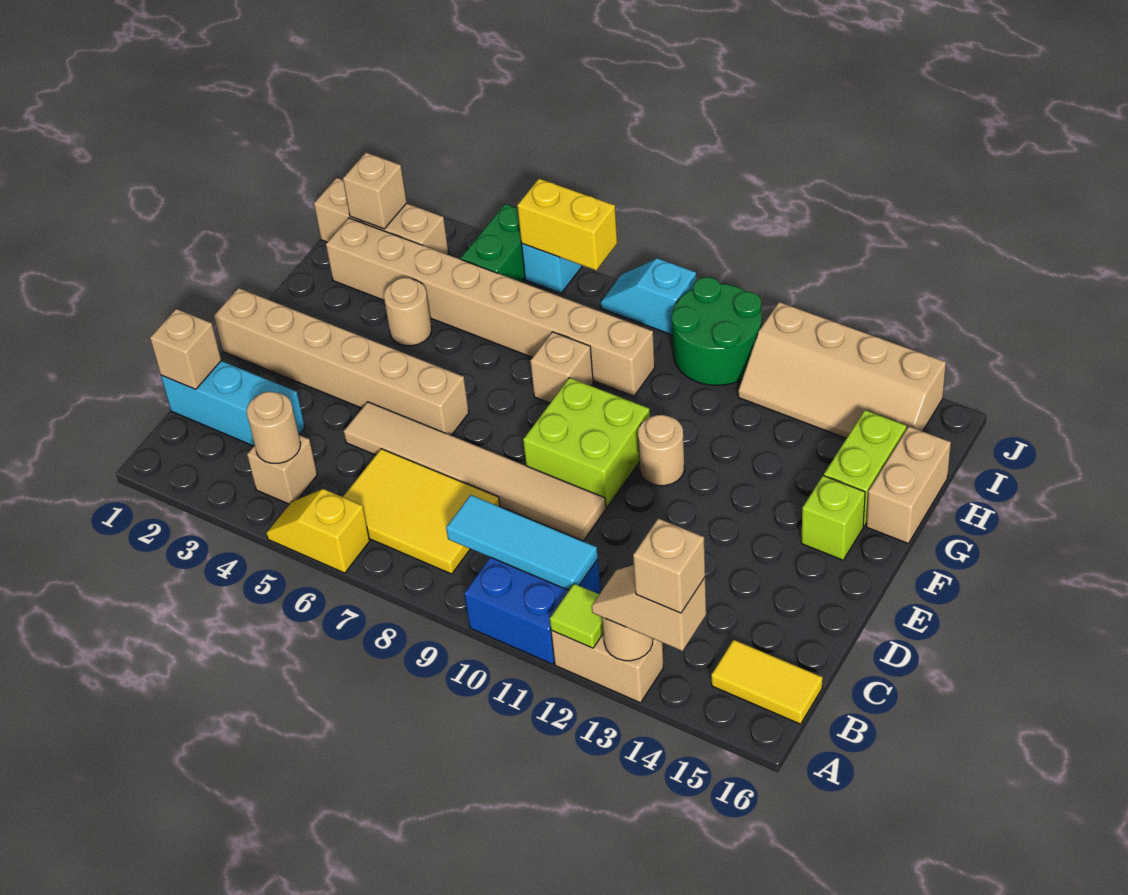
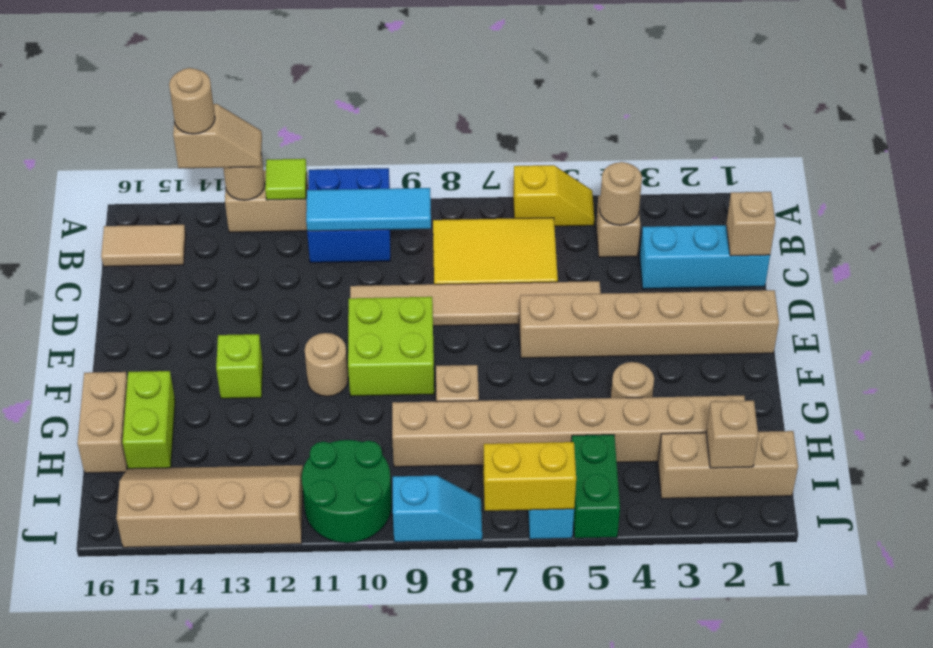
tan brick A14 level 4 -> tan round brick A14 level 4
yellow tile B15:B16 level 1 -> tan tile B15:B16 level 1
lime brick F15 level 1 -> lime brick F13 level 1

